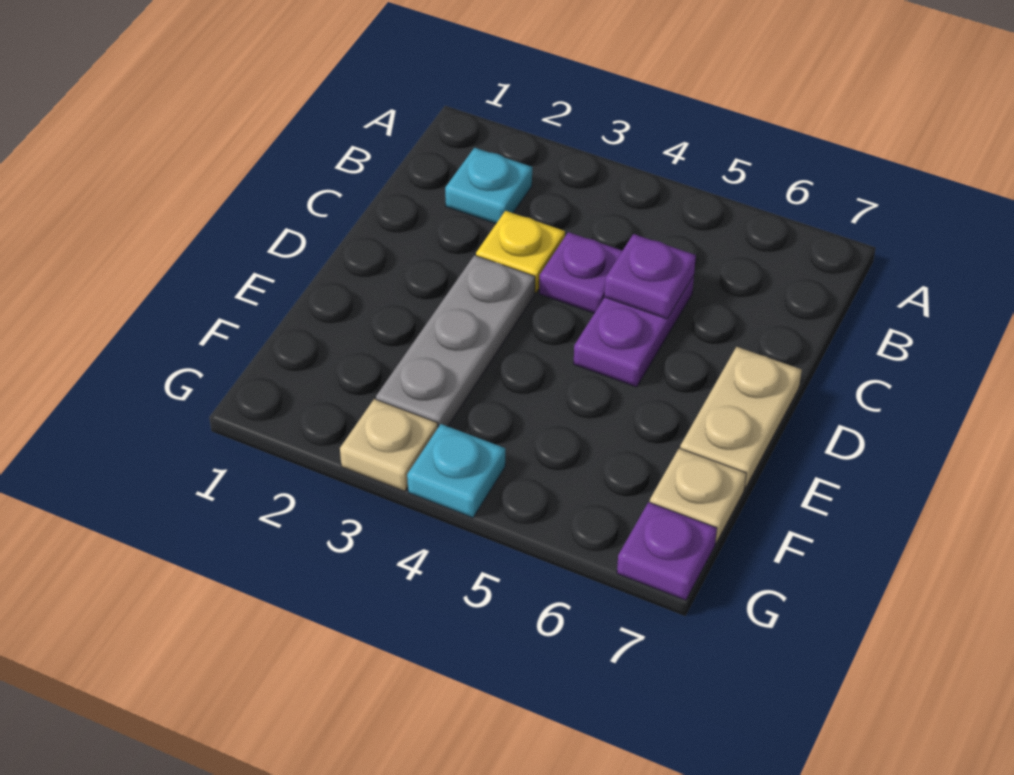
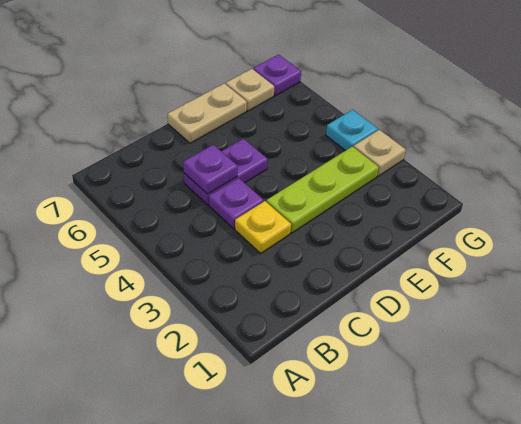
cyan plate B2 level 1 -> none
grey plate D3:F3 level 1 -> lime plate D3:F3 level 1

